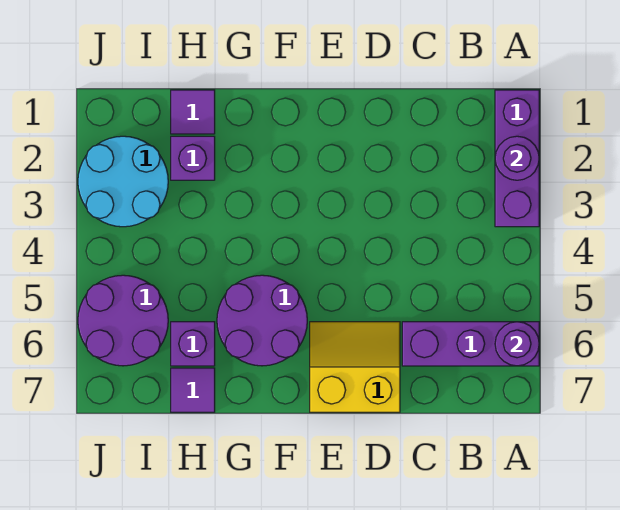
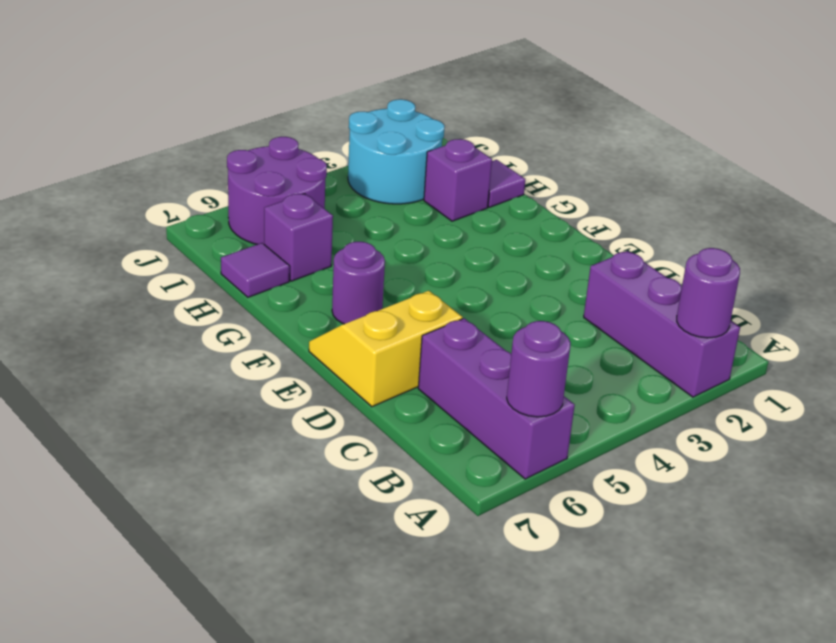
purple brick A1:A3 level 1 -> purple brick A2:C2 level 1
yellow slope D6:E7 level 1 top 7 -> yellow slope D6:E7 level 1 top D
purple round brick F5:G6 level 1 -> purple round brick F6 level 1

